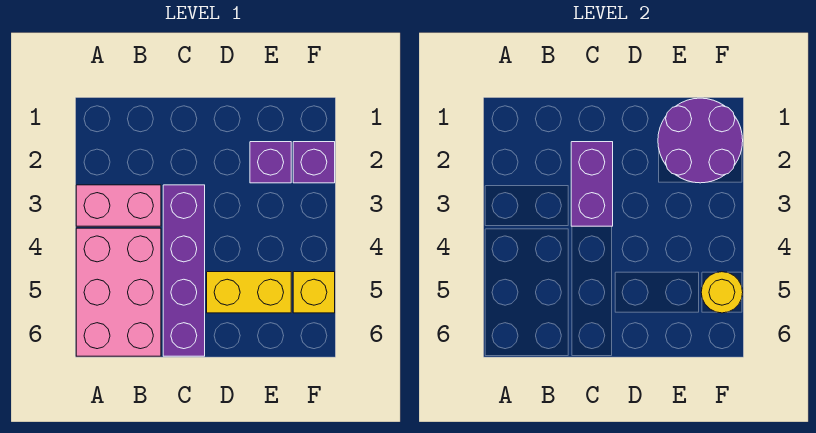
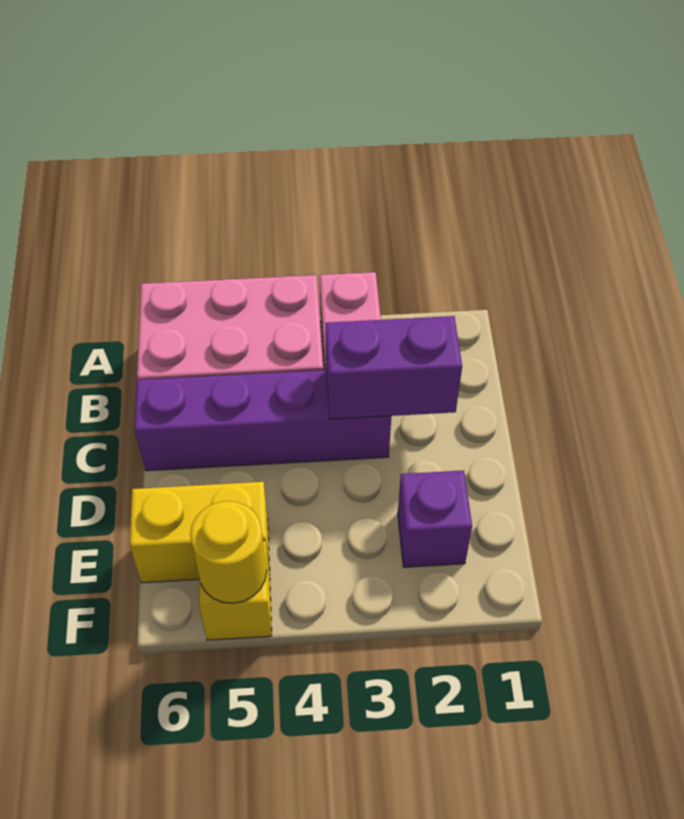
yellow brick D5:E5 level 1 -> yellow brick E5:E6 level 1
purple round brick E1:F2 level 2 -> none
purple brick F2 level 1 -> none

